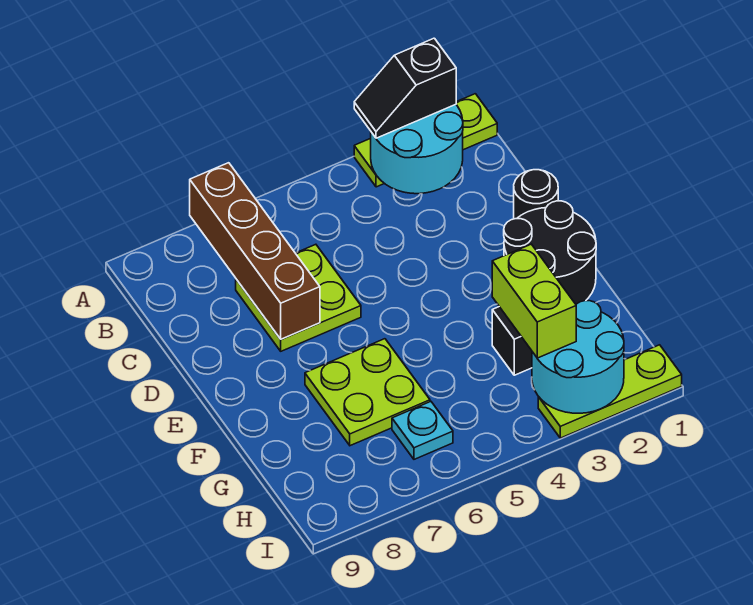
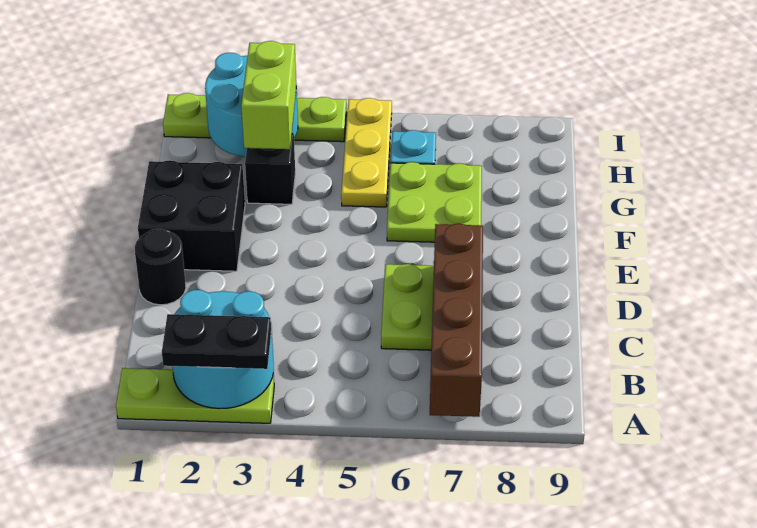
black slope A2:A3 level 3 top 2 -> black plate A2:A3 level 3
black round brick E1:F2 level 1 -> black brick E1:F2 level 1
none -> yellow plate G5:I5 level 1
lime plate I1:I3 level 1 -> lime plate I1:I4 level 1

